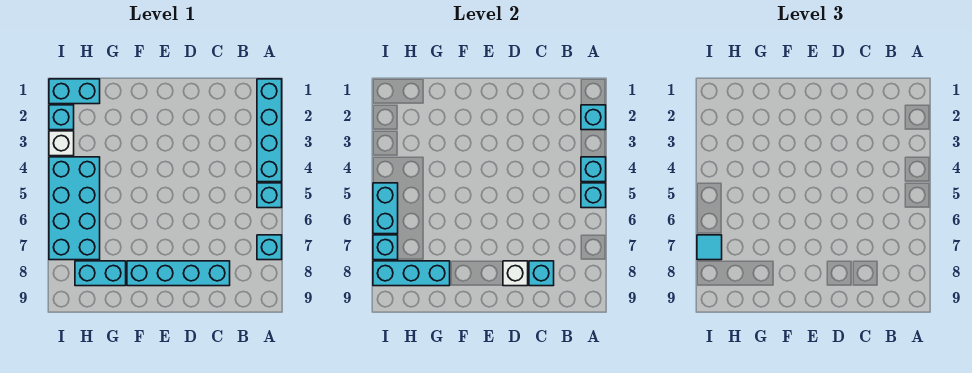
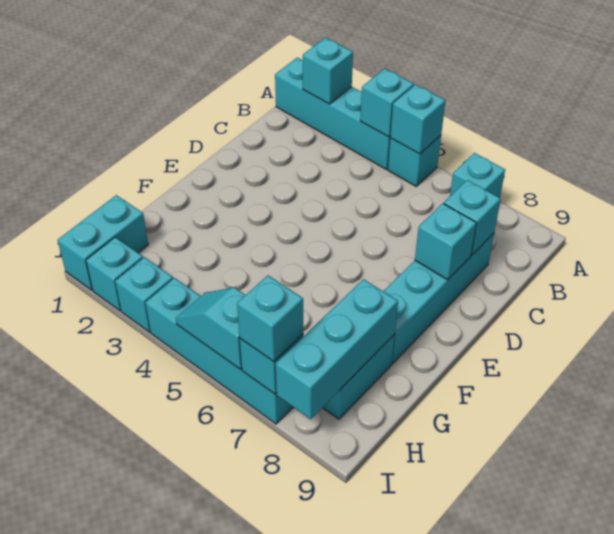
white brick D8 level 2 -> cyan brick D8 level 2
cyan brick H4:I7 level 1 -> cyan brick I4:I7 level 1
white brick I3 level 1 -> cyan brick I3 level 1
cyan brick I5:I6 level 2 -> cyan slope I5:I6 level 2 top 6
cyan tile I7 level 3 -> cyan brick I7 level 3

